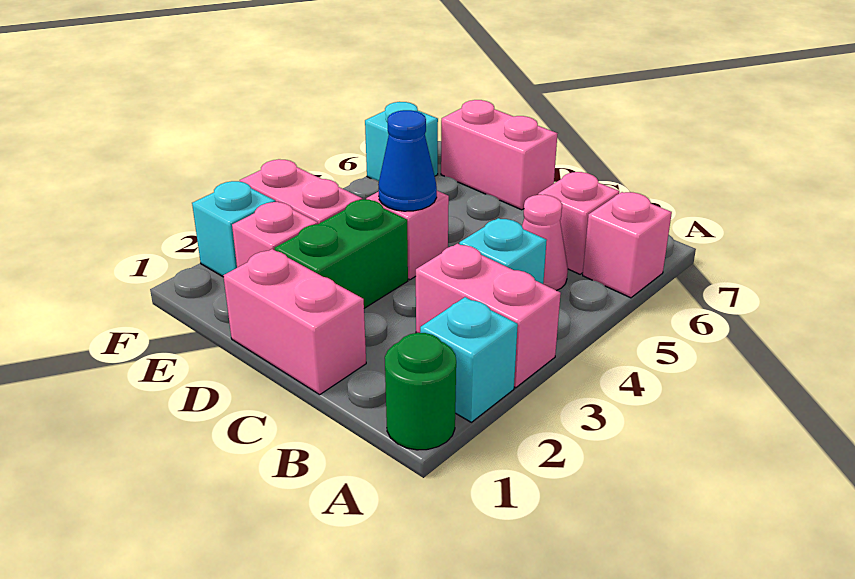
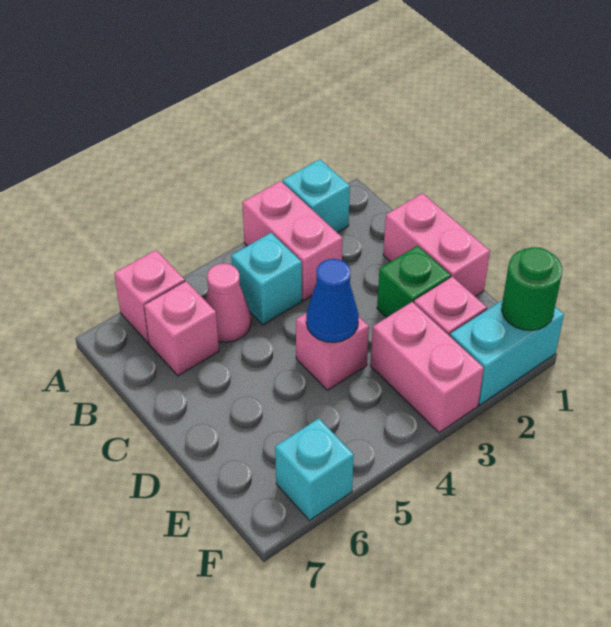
green round brick A1 level 1 -> green round brick F1 level 2
green brick D2:D3 level 1 -> green brick D2 level 1
pink brick D7:E7 level 1 -> none
cyan brick F2 level 1 -> cyan brick F1:F2 level 1

